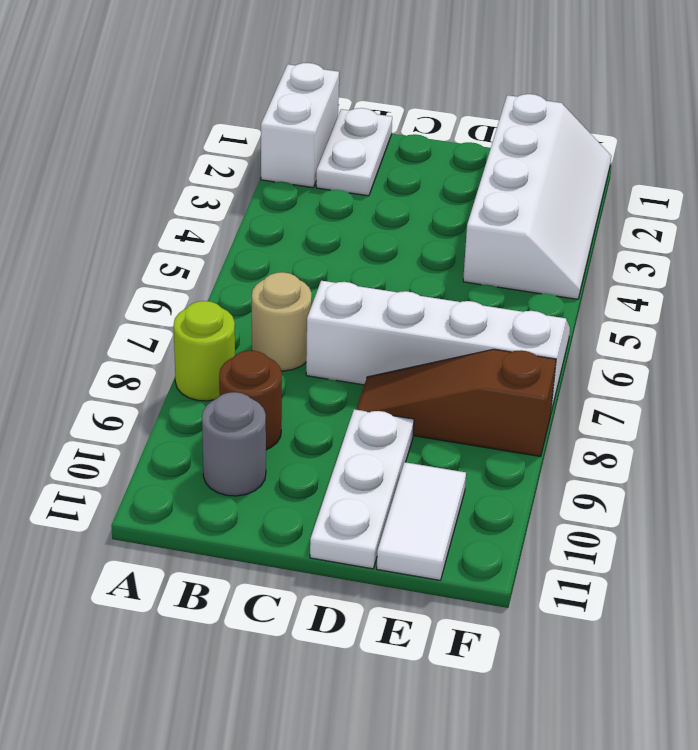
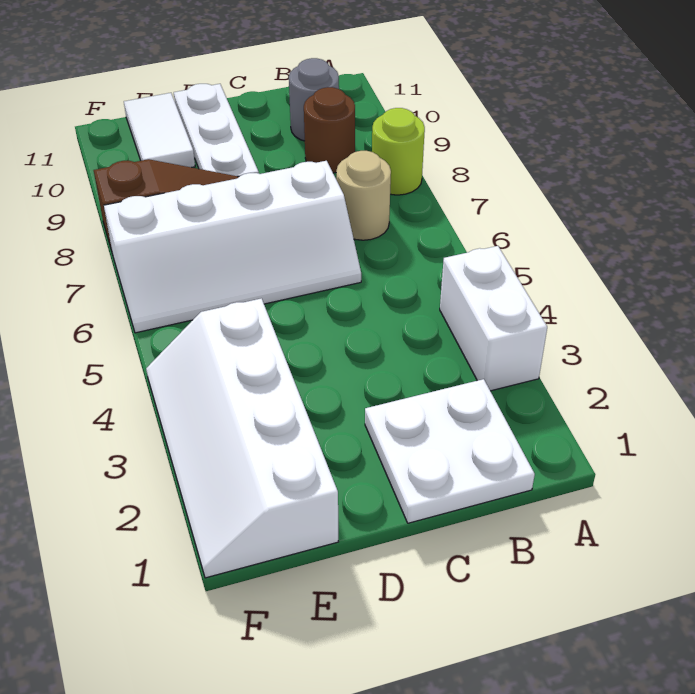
white brick A1:A2 level 1 -> white brick A3:A4 level 1
white plate B1:B2 level 1 -> white plate B1:C2 level 1

